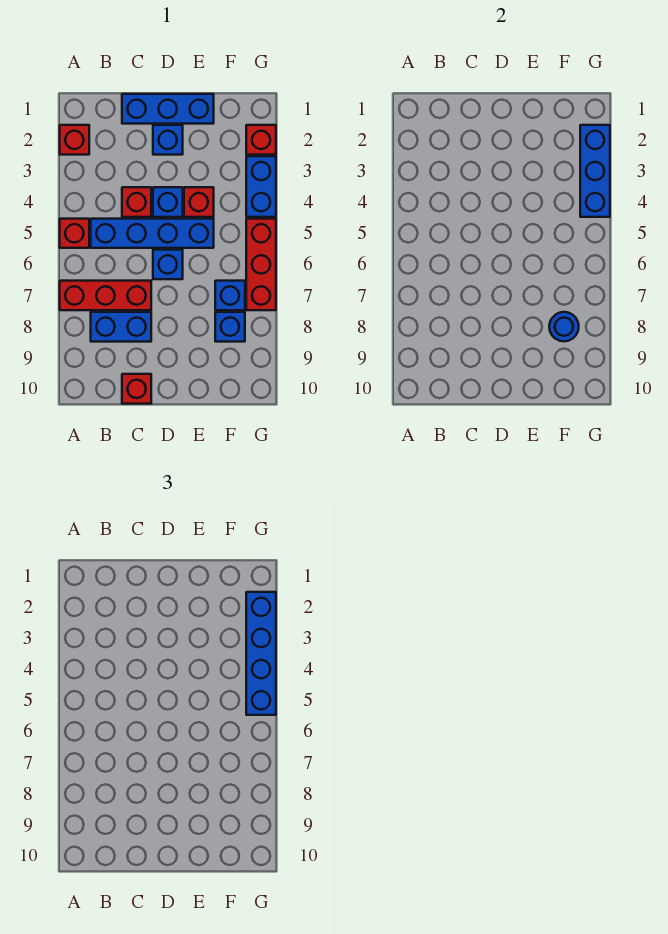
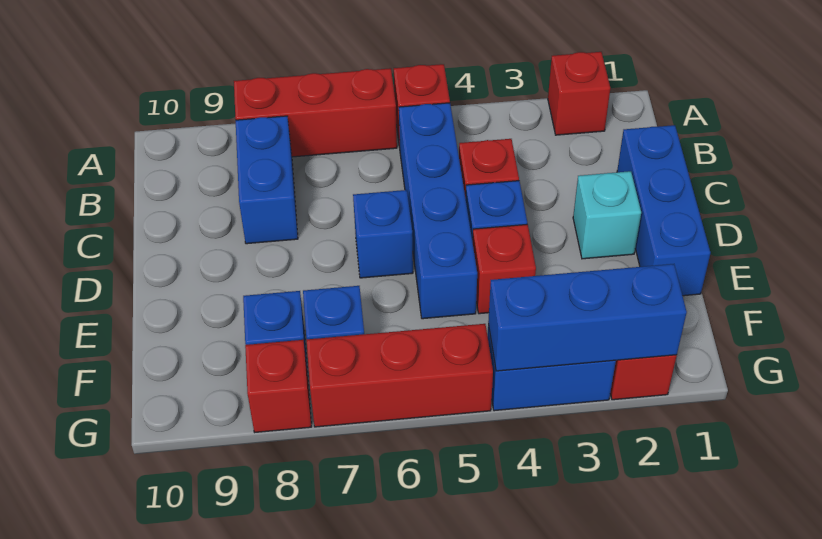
red brick A7:C7 level 1 -> red brick A6:A8 level 1
red brick C10 level 1 -> red brick G8 level 1
blue brick D2 level 1 -> cyan brick D2 level 1
blue round brick F8 level 2 -> none
blue brick G2:G5 level 3 -> none

